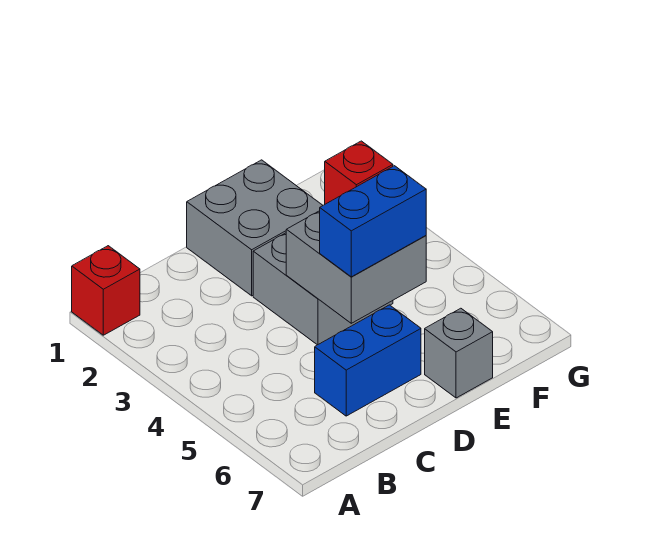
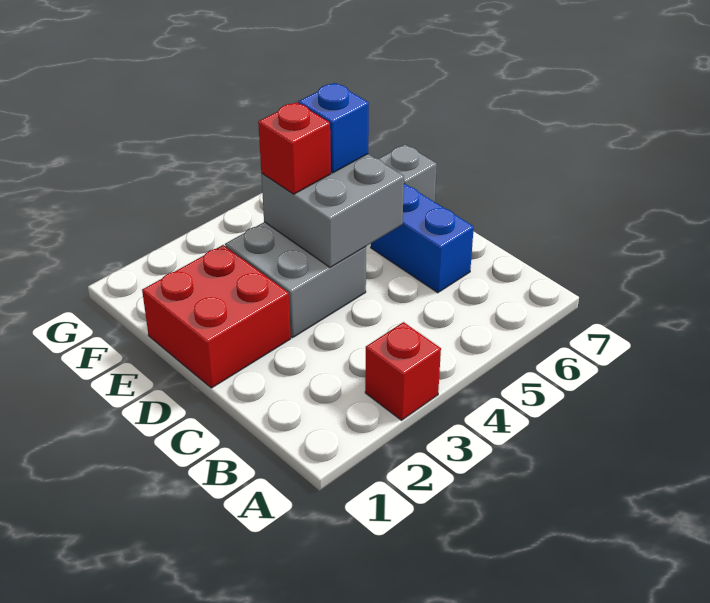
red brick A1 level 1 -> red brick A3 level 1
grey brick D1:E2 level 1 -> red brick D1:E2 level 1
blue brick D5:E5 level 3 -> blue brick E5 level 3

